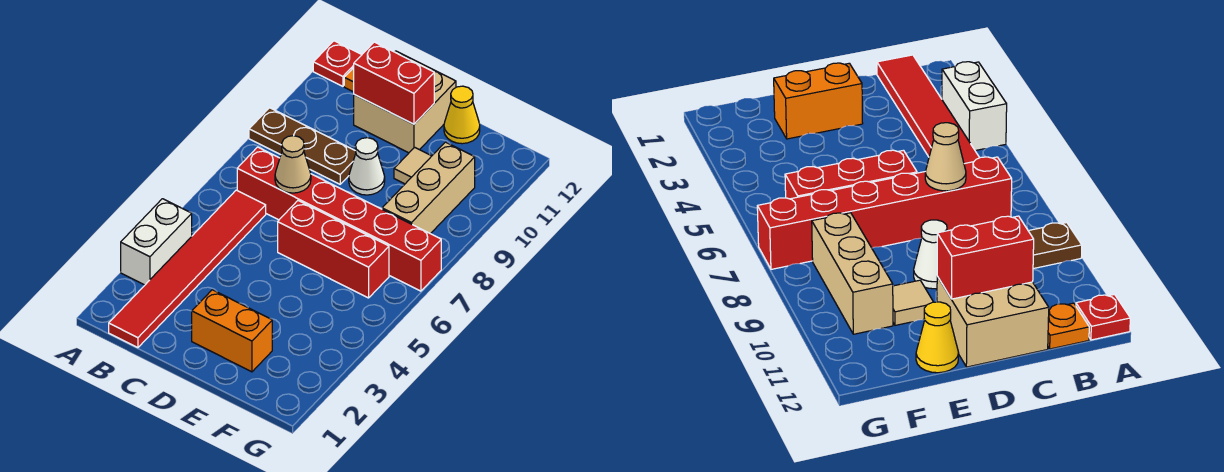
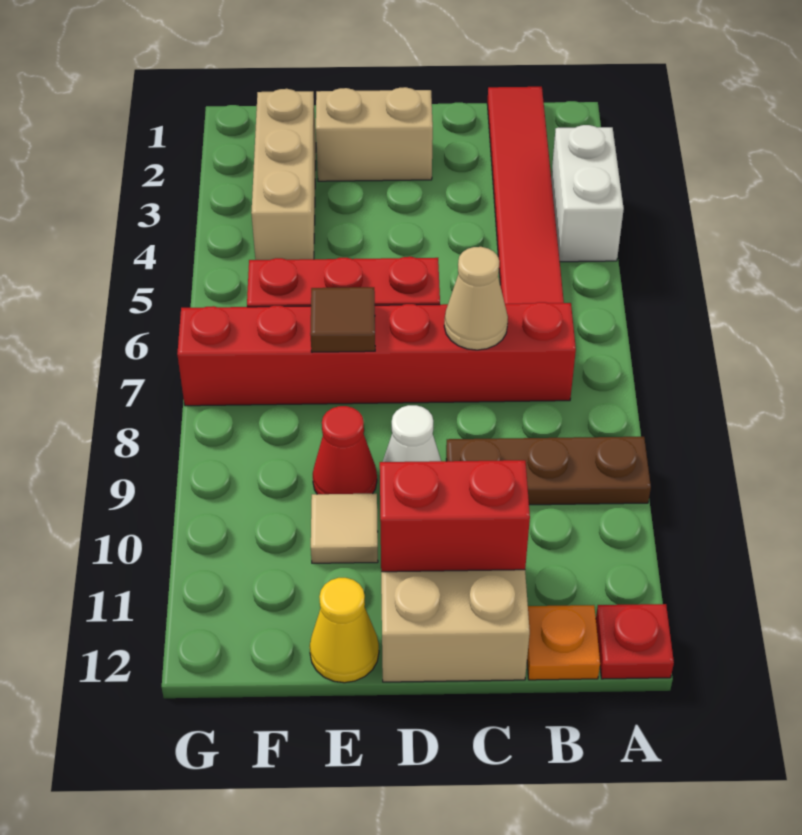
orange brick D2:E2 level 1 -> tan brick D2:E2 level 1
none -> brown tile E7 level 2
none -> red cone E9 level 1
tan brick F8:F10 level 1 -> tan brick F2:F4 level 1

